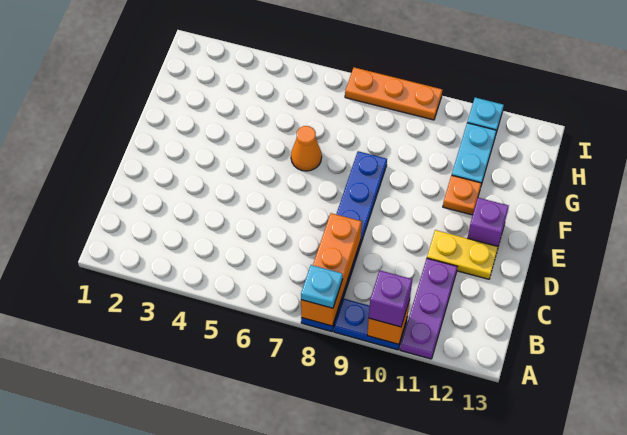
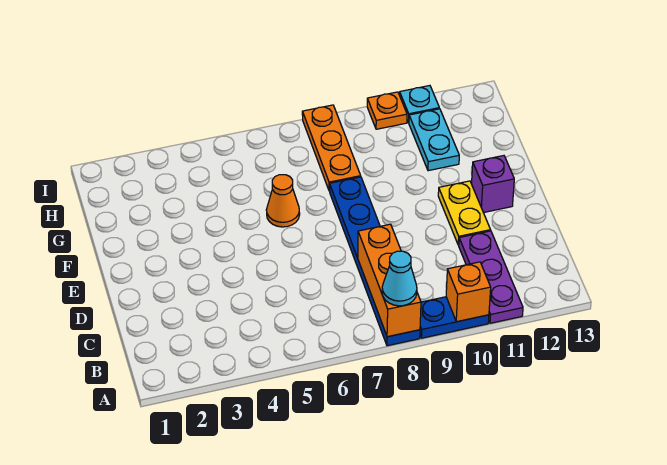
cyan plate A8 level 3 -> cyan cone A8 level 3
purple brick A10 level 3 -> none
yellow plate D11:D12 level 1 -> yellow plate D11:E11 level 1
orange plate F11 level 1 -> orange plate I10 level 1
orange plate I7:I9 level 1 -> orange plate G8:I8 level 1

